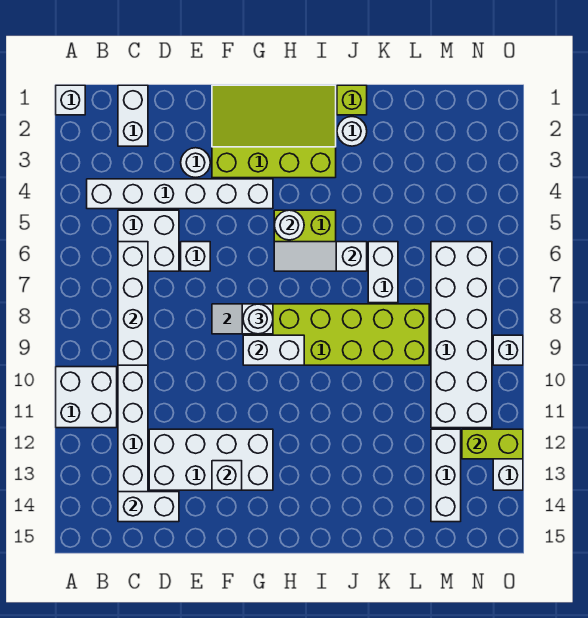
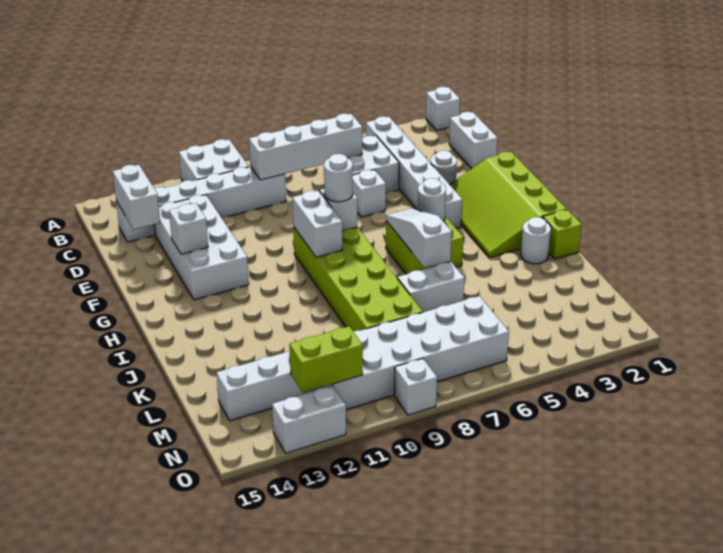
white brick C1:C2 level 1 -> white brick C1:D1 level 1
lime slope F1:I3 level 1 top 3 -> lime slope F1:I3 level 1 top 1
lime brick N12:O12 level 2 -> lime brick N11:N12 level 2

